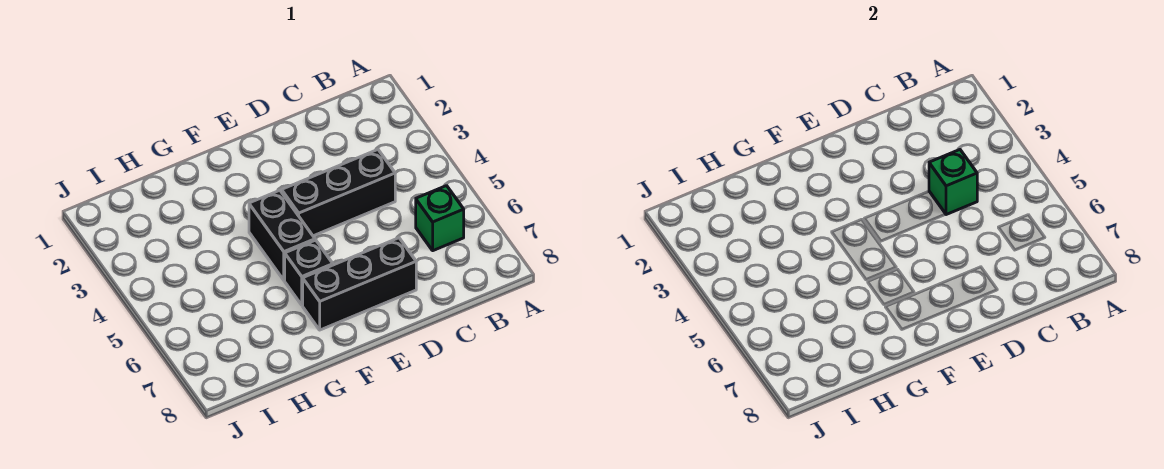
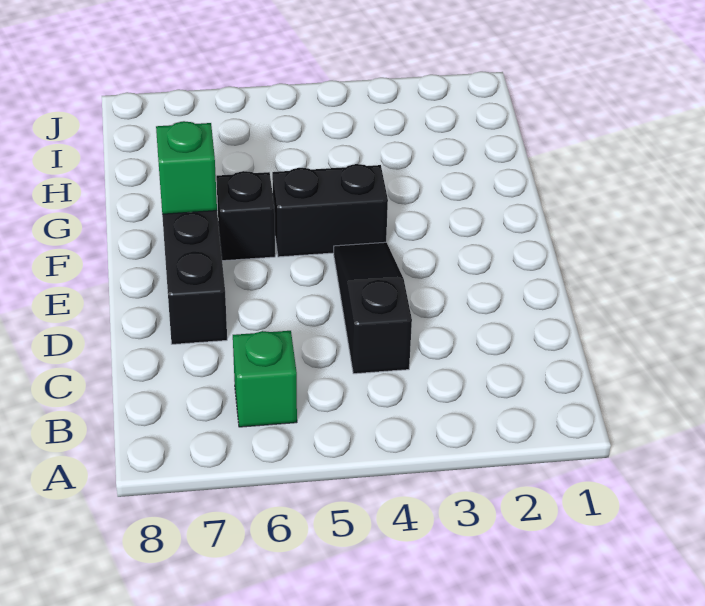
black brick C4:E4 level 1 -> black slope C4:E4 level 1 top C
green brick C4 level 2 -> green brick F7 level 2

